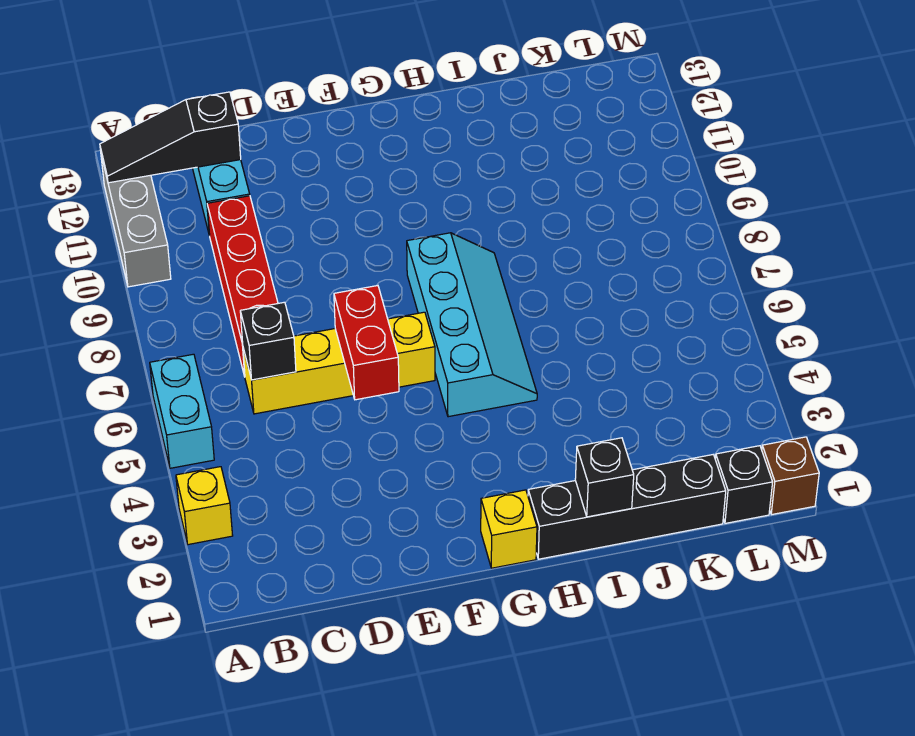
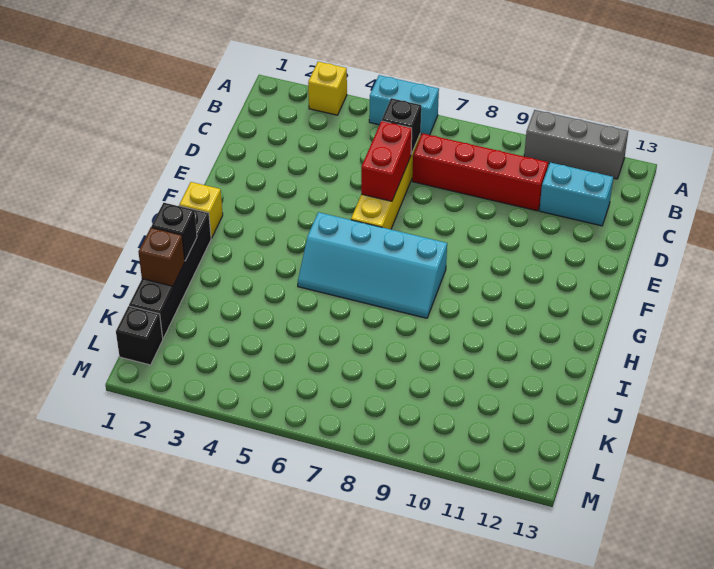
black slope A12:C12 level 2 top C -> none
red brick E5:E6 level 2 -> red brick D6:E6 level 2
brown brick M1 level 1 -> brown brick J1 level 2

